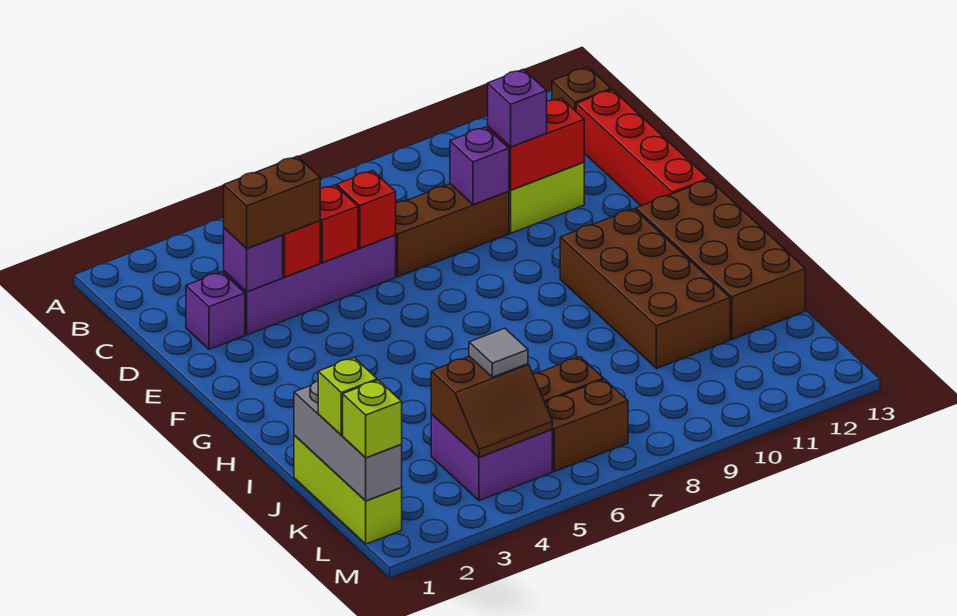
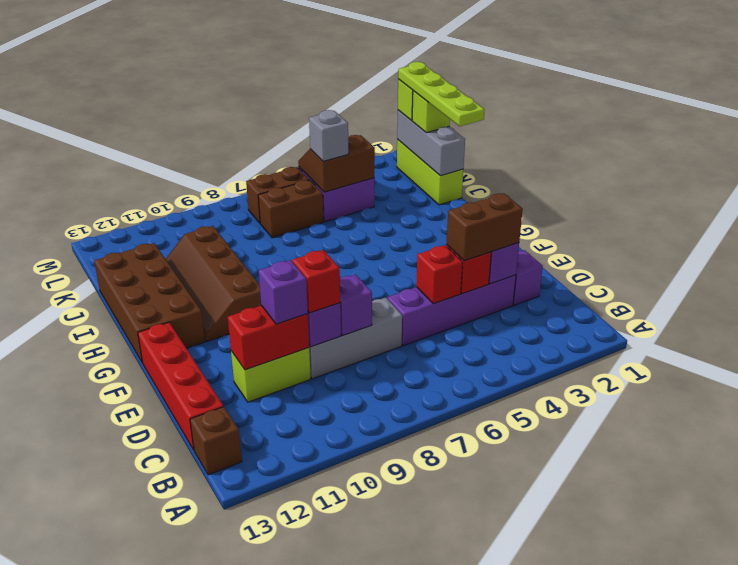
red brick D6 level 2 -> red brick D9 level 3
brown brick D7:D9 level 1 -> grey brick D7:D9 level 1
none -> purple brick D8 level 2
brown brick G10:J11 level 1 -> brown slope G10:J11 level 1 top 10
none -> lime plate I1:L1 level 4
grey tile K5 level 3 -> grey brick K5 level 3

